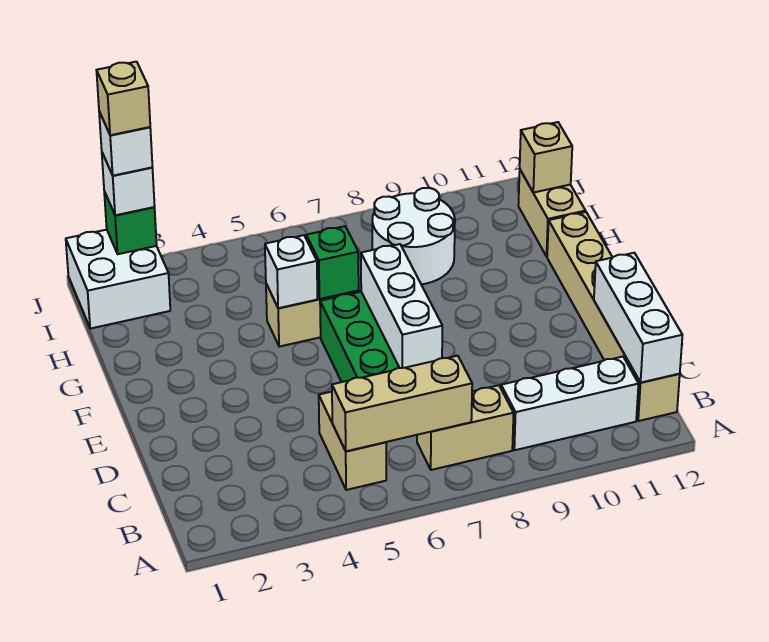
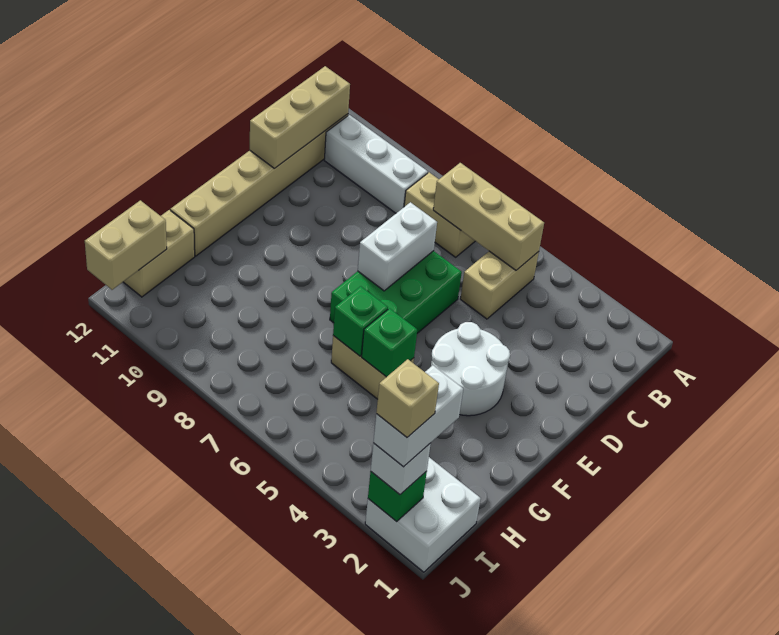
white brick B12:D12 level 2 -> tan brick B12:D12 level 2
white brick D7:F7 level 2 -> white brick D7:E7 level 2
white brick G5 level 2 -> green brick G5 level 2
white round brick H8:I9 level 1 -> white round brick E3:F4 level 1
tan brick I12 level 2 -> tan brick I12:J12 level 2
white brick J2 level 4 -> white brick I2:J2 level 4

